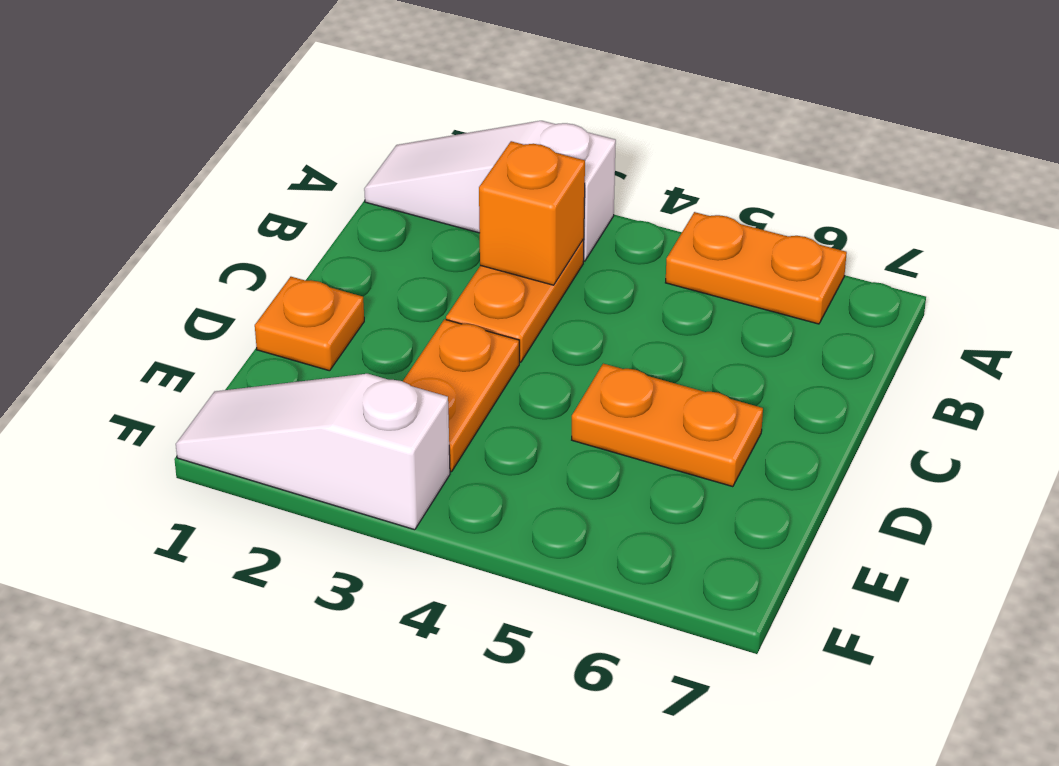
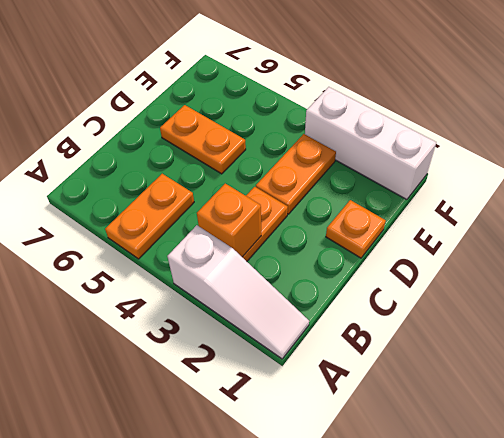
orange plate A5:A6 level 1 -> orange plate A5:B5 level 1
white slope F1:F3 level 1 top 3 -> white brick F1:F3 level 1

